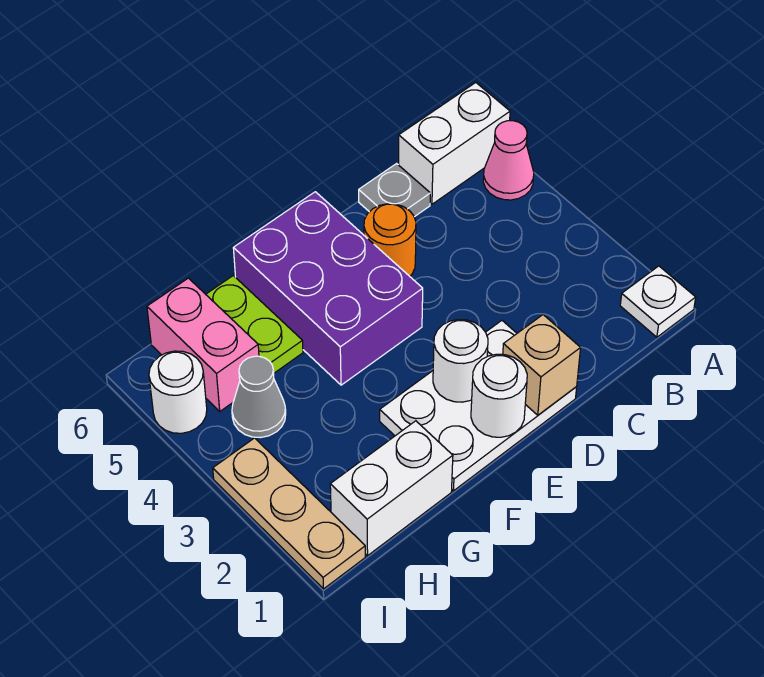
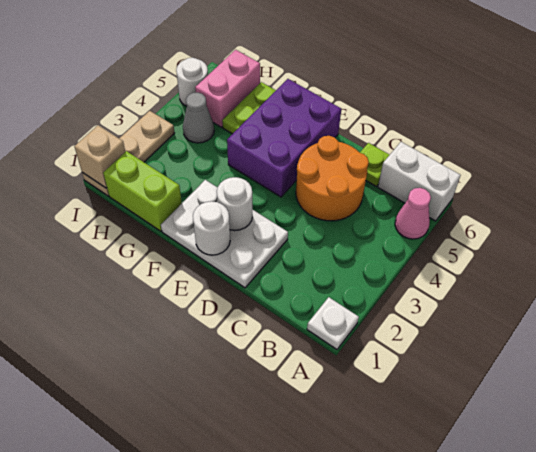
grey plate C6 level 1 -> lime plate C6 level 1
tan brick D1 level 2 -> tan brick I1 level 2
orange round brick D5 level 1 -> orange round brick C4:D5 level 1
white brick G1:H1 level 1 -> lime brick G1:H1 level 1

